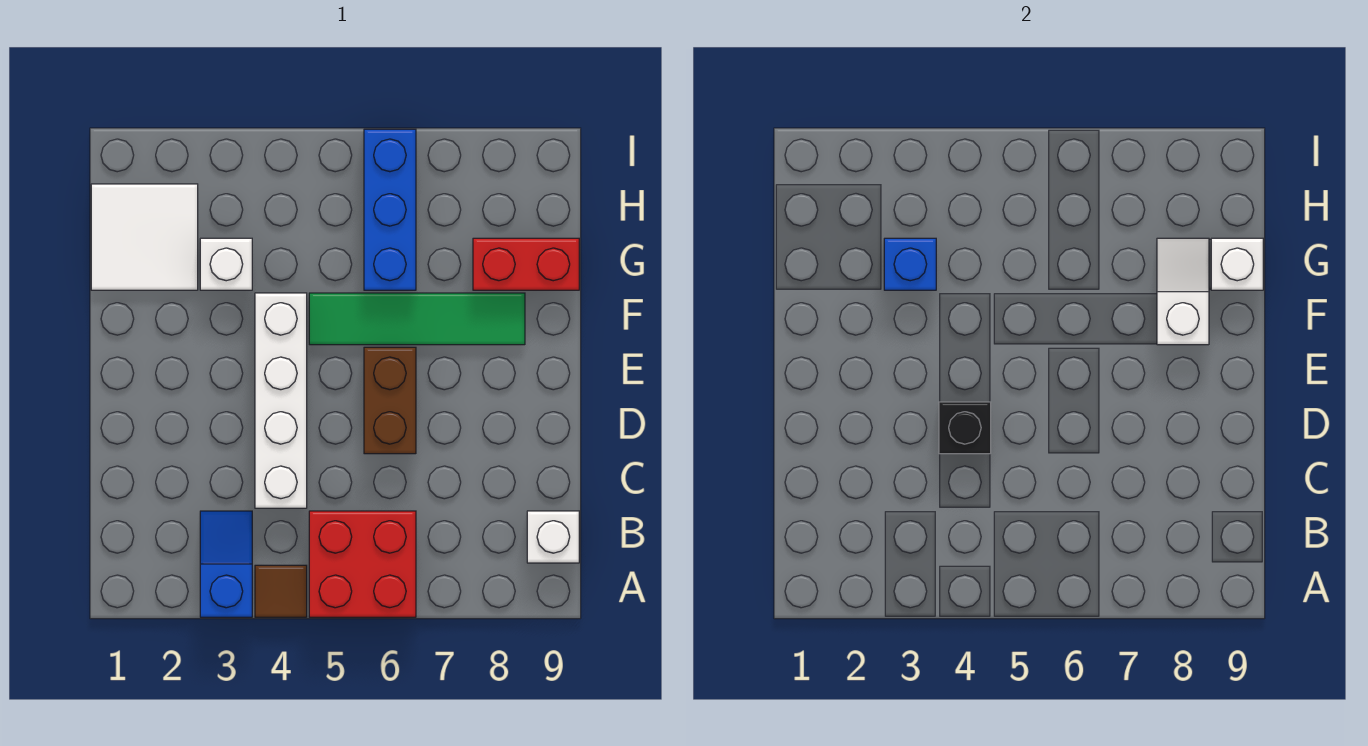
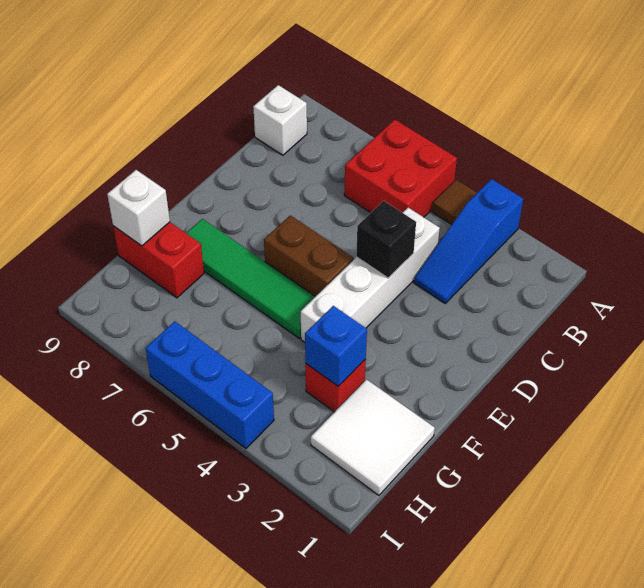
blue slope A3:B3 level 1 top A -> blue slope A3:C3 level 1 top A
brown brick D6:E6 level 1 -> brown brick E5:E6 level 1
white slope F8:G8 level 2 top F -> none
white brick G3 level 1 -> red brick G3 level 1
blue brick G6:I6 level 1 -> blue brick I4:I6 level 1

